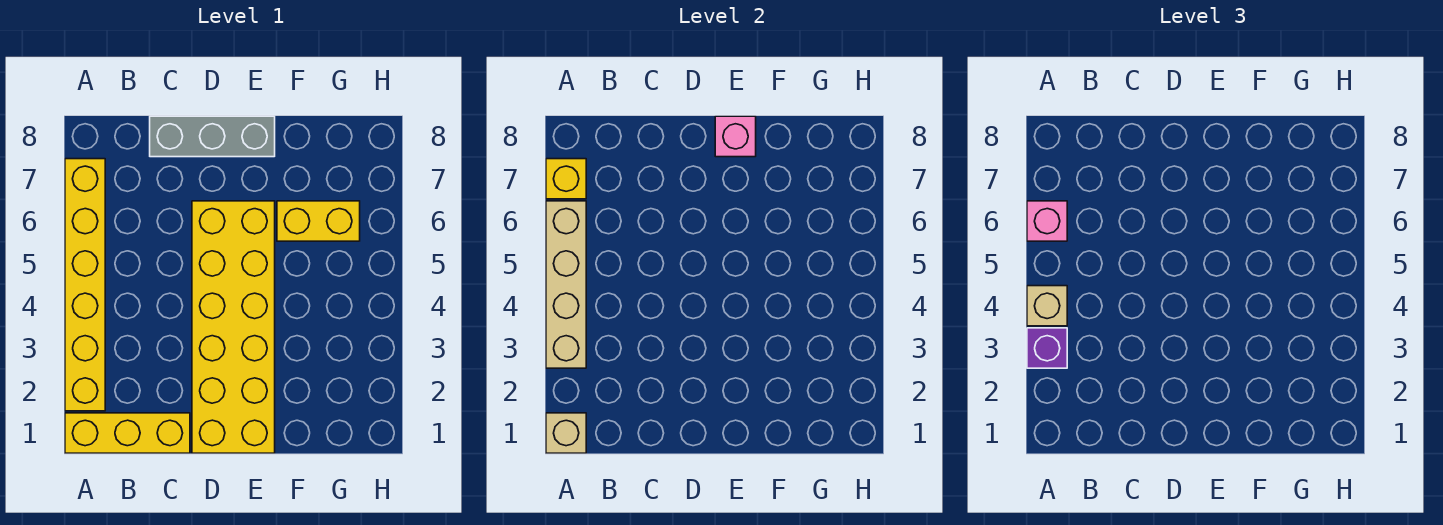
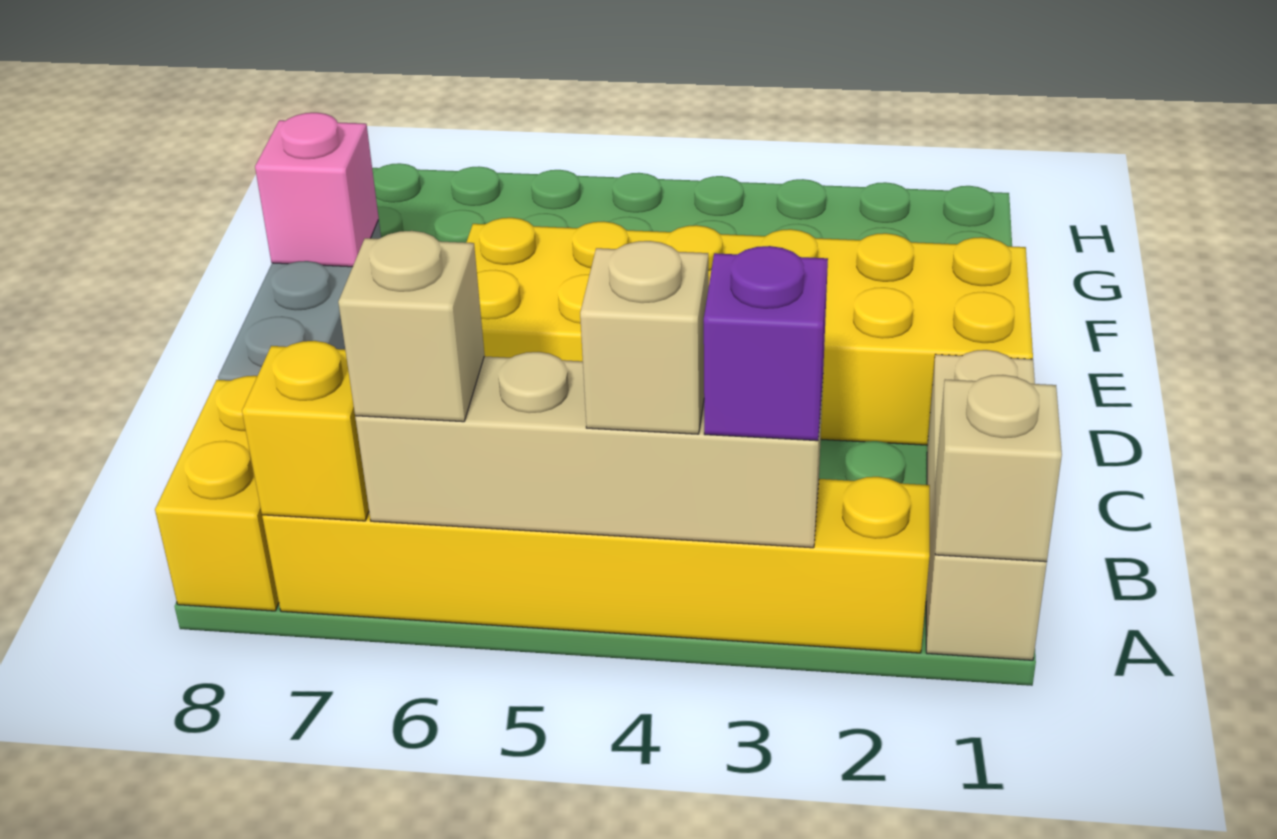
yellow brick A1:C1 level 1 -> tan brick A1:C1 level 1
pink brick A6 level 3 -> tan brick A6 level 3
yellow brick F6:G6 level 1 -> yellow brick A8:B8 level 1

